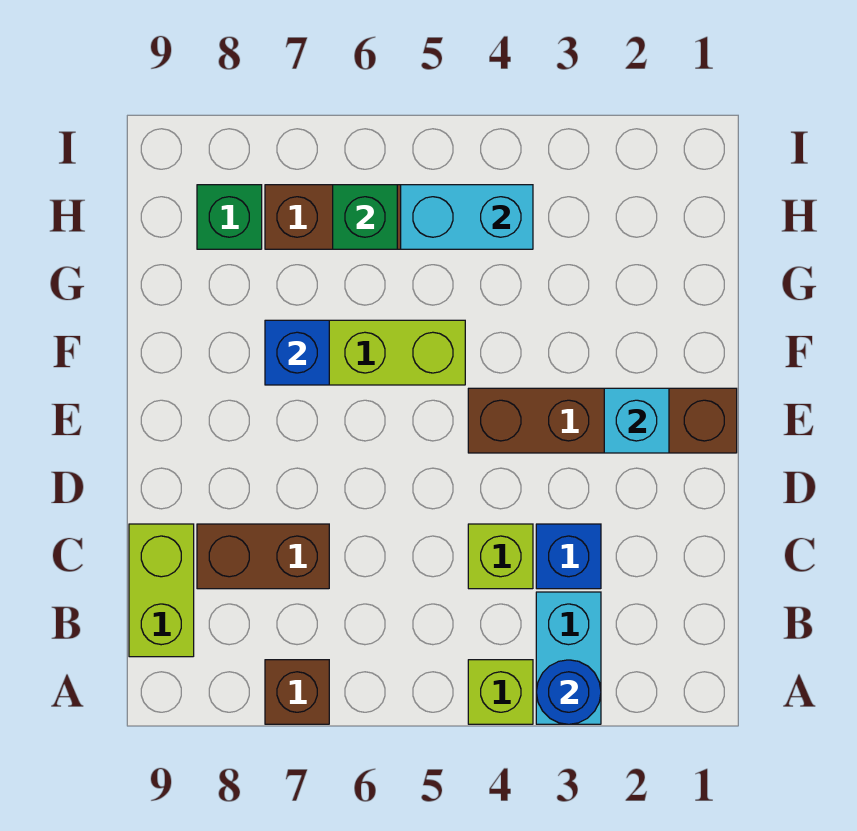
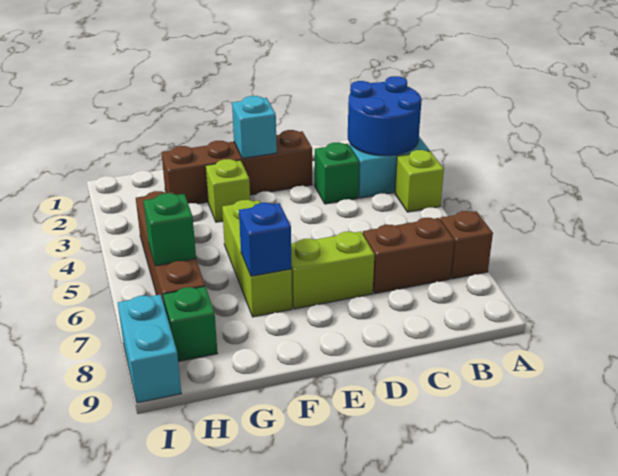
blue round brick A3 level 2 -> blue round brick A2:B3 level 2
lime brick B9:C9 level 1 -> lime brick D7:E7 level 1
blue brick C3 level 1 -> green brick C3 level 1
lime brick C4 level 1 -> lime brick F3 level 1
brown brick C7:C8 level 1 -> brown brick B7:C7 level 1
brown brick E1:E4 level 1 -> brown brick D2:G2 level 1
cyan brick H4:H5 level 2 -> cyan brick I8:I9 level 1

